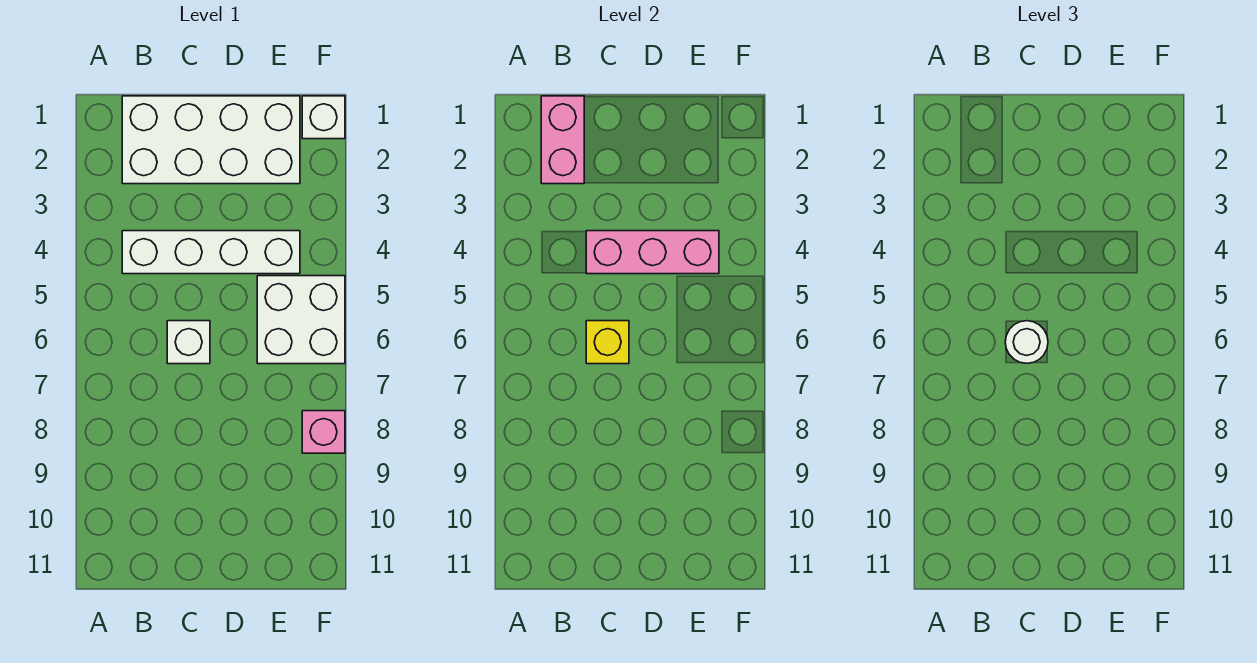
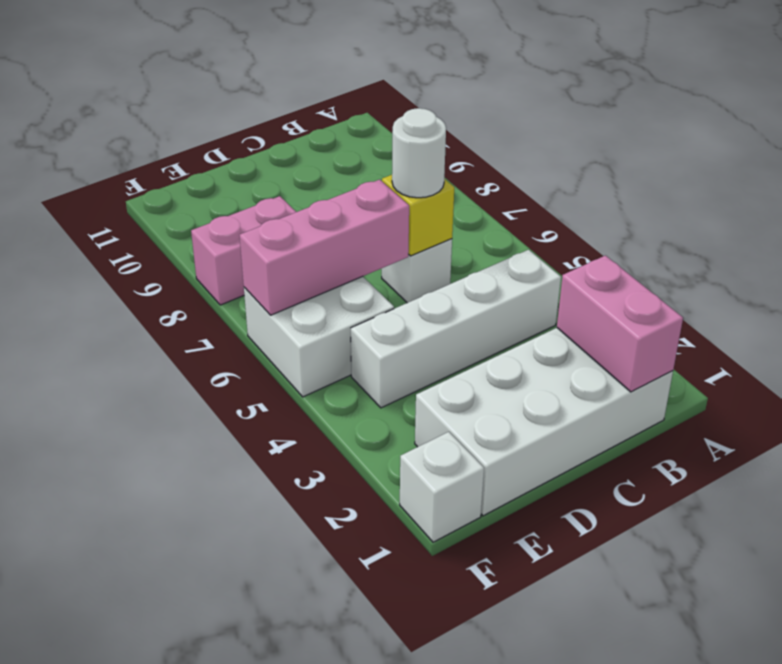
pink brick C4:E4 level 2 -> pink brick D6:F6 level 2
pink brick F8 level 1 -> pink brick E8:F8 level 1

